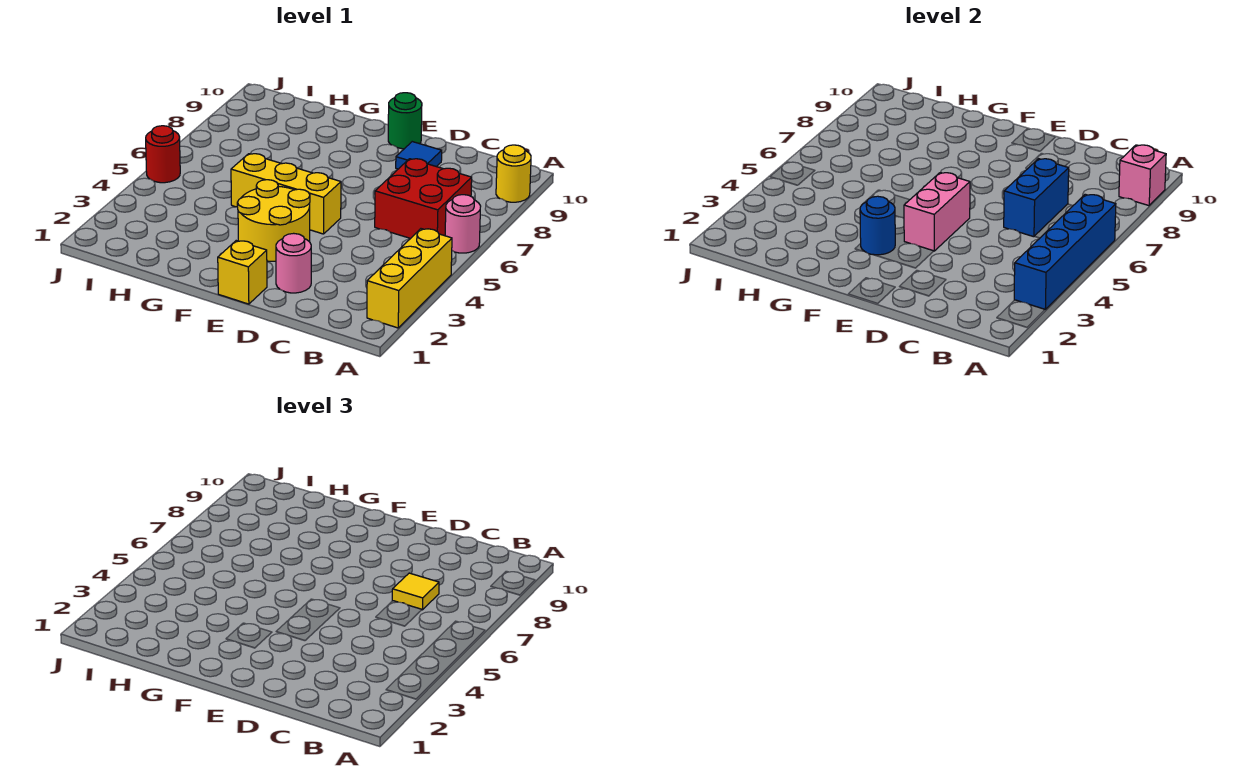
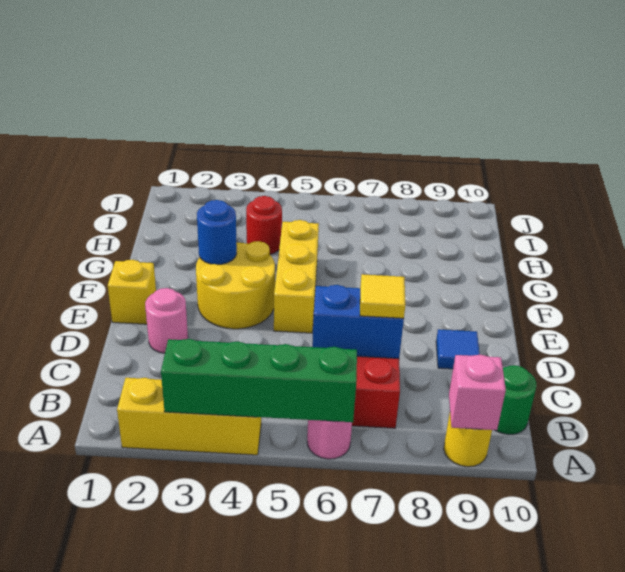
blue brick A3:A6 level 2 -> green brick A3:A6 level 2
pink brick E4:E5 level 2 -> none
green round brick E10 level 1 -> green round brick B10 level 1
red round brick J5 level 1 -> red round brick H4 level 1

